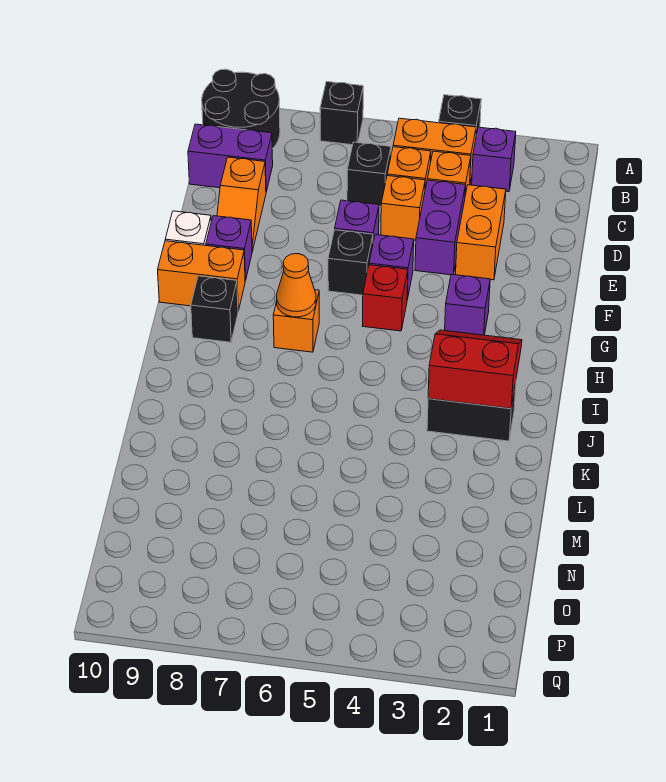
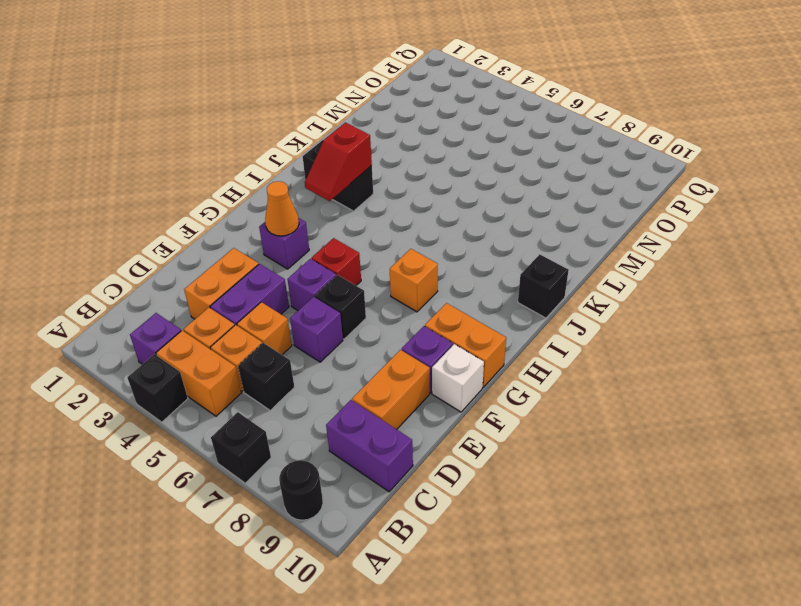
black round brick A9:B10 level 1 -> black round brick A9 level 1
orange slope D9:E9 level 1 top D -> orange brick D9:E9 level 1
orange cone H7 level 2 -> orange cone G3 level 2
black brick H9 level 1 -> black brick J10 level 1
red slope I2:J3 level 2 top J -> red slope I3:J3 level 2 top J

